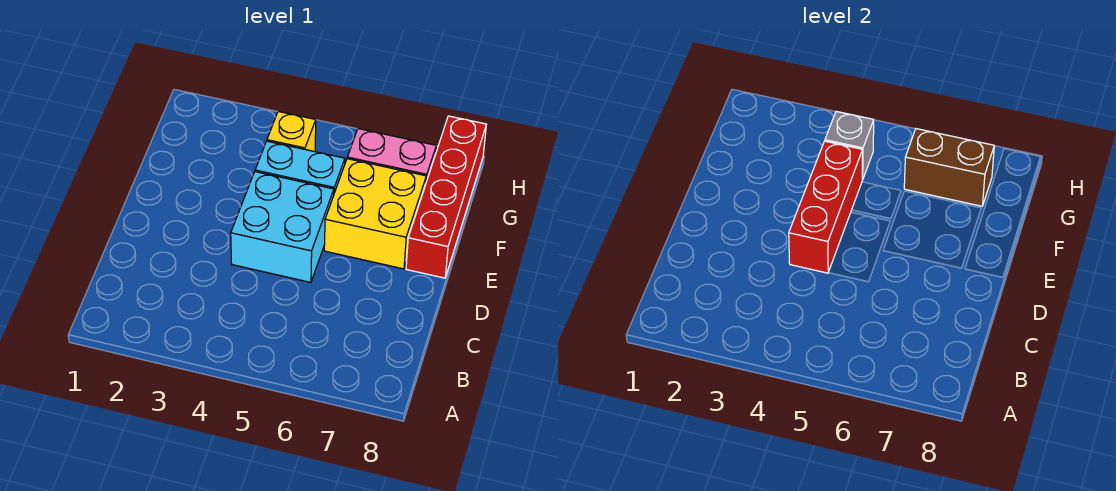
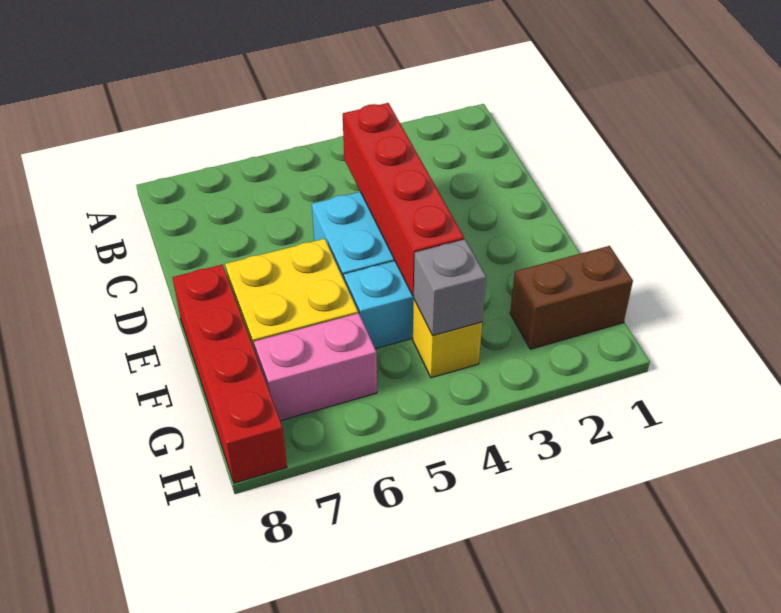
red brick D4:F4 level 2 -> red brick C4:F4 level 2
brown brick G6:G7 level 2 -> brown brick G1:G2 level 1

